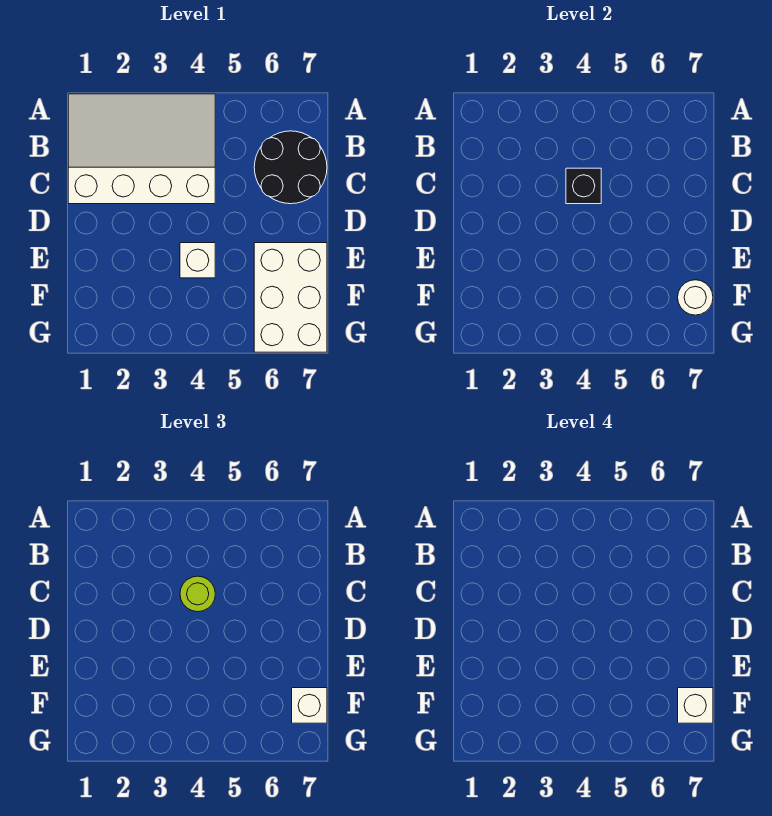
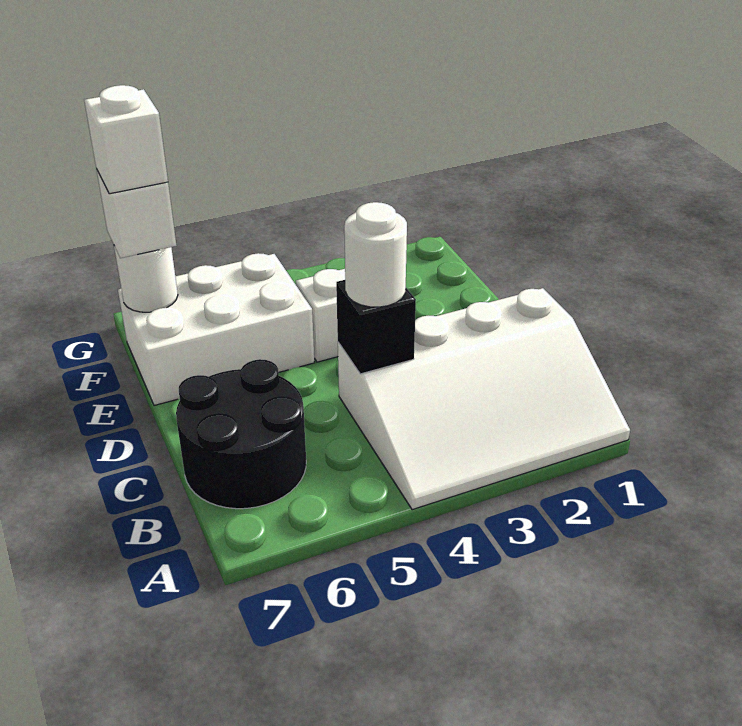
lime round brick C4 level 3 -> white round brick C4 level 3
white brick E6:G7 level 1 -> white brick E5:F7 level 1

